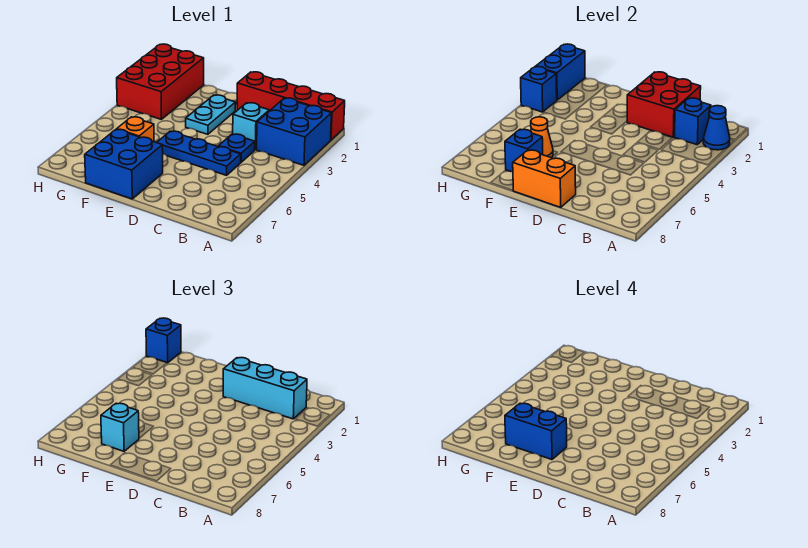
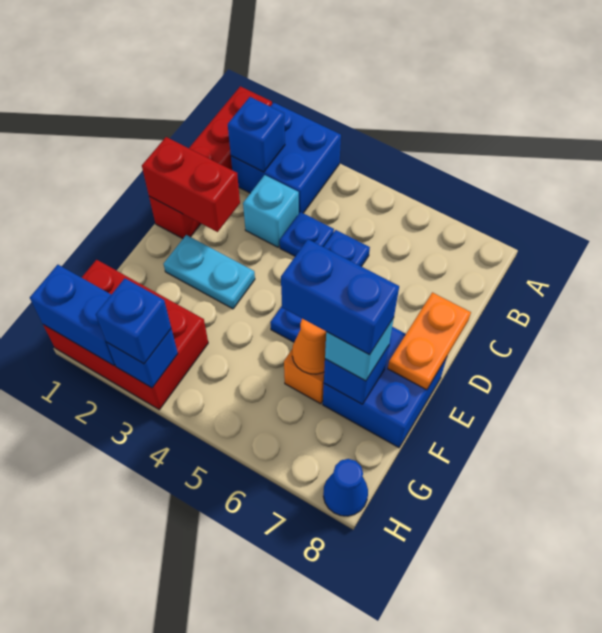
blue cone A2 level 2 -> blue cone H8 level 1
cyan brick B2:D2 level 3 -> none
red brick C1:D2 level 2 -> red brick D1:D2 level 2
orange brick D8:E8 level 2 -> orange plate D8:E8 level 2
blue brick E7:F7 level 4 -> blue brick F6:F7 level 4
blue brick H1 level 3 -> blue brick H3 level 3

